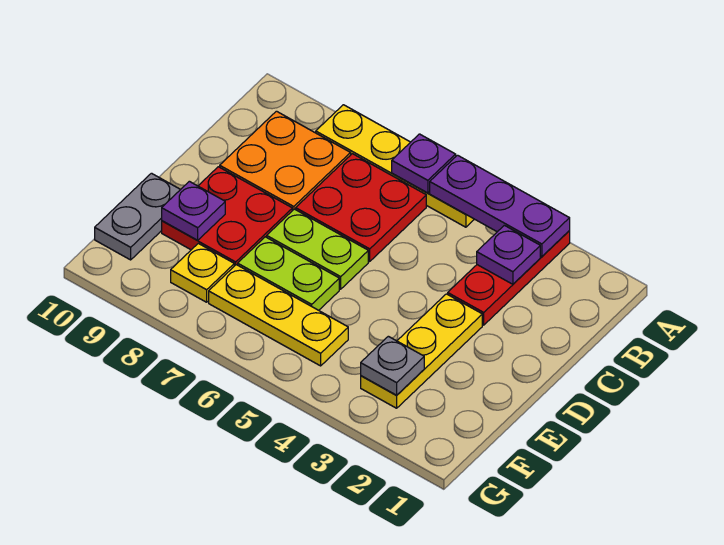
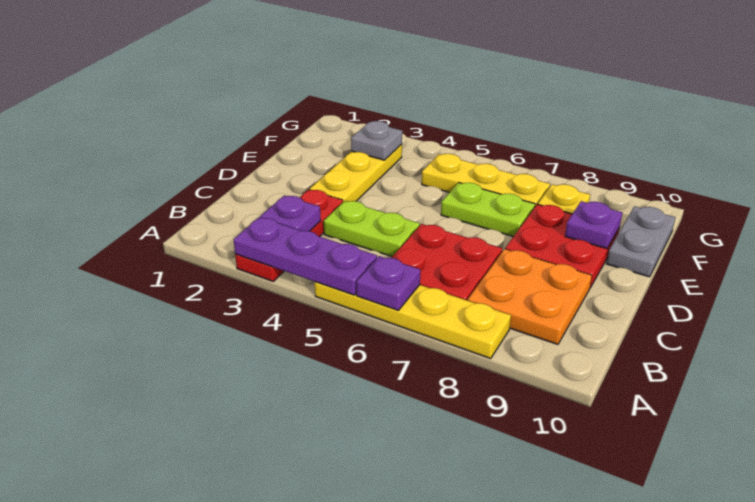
lime plate D6:D7 level 1 -> lime plate C4:C5 level 1

